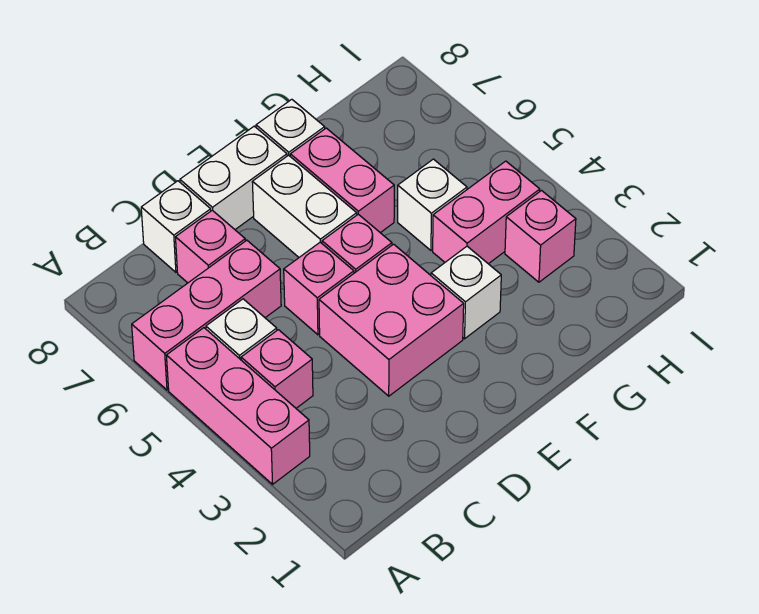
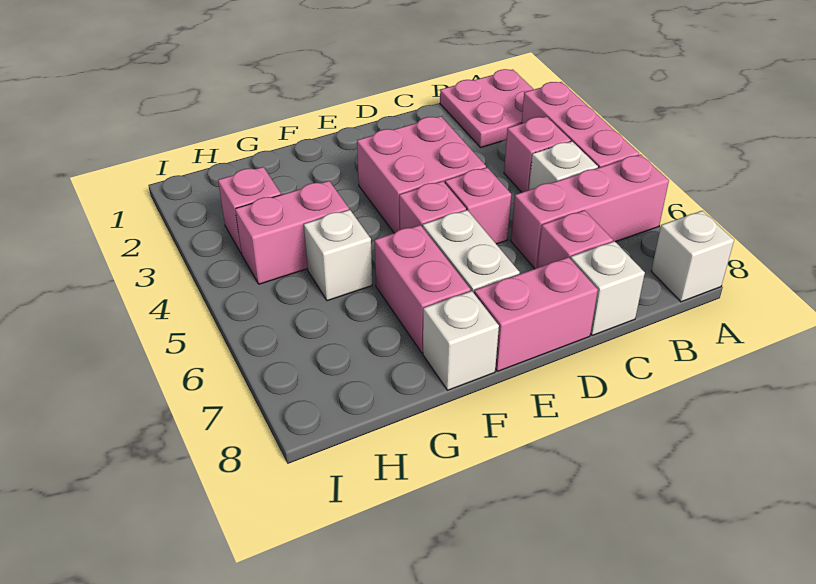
none -> pink plate A1:B2 level 1
white brick D8:E8 level 1 -> pink brick D8:E8 level 1
white brick F3 level 1 -> white brick A8 level 1

